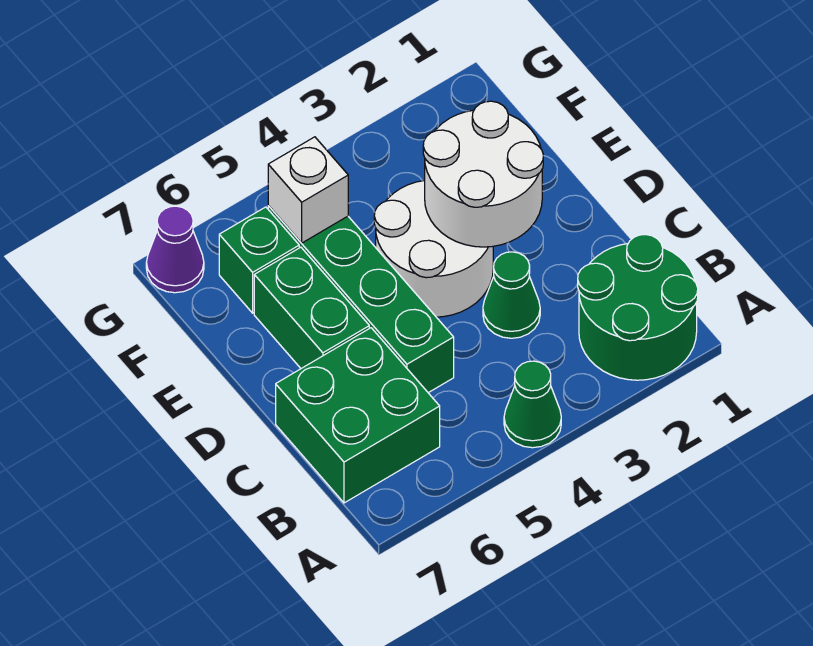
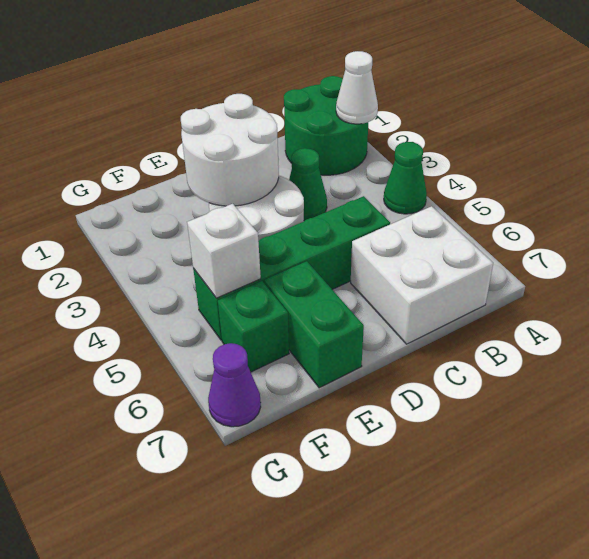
none -> white cone A2 level 2
green brick B6:C7 level 1 -> white brick B6:C7 level 1
green brick D6:E6 level 1 -> green brick E6:E7 level 1

